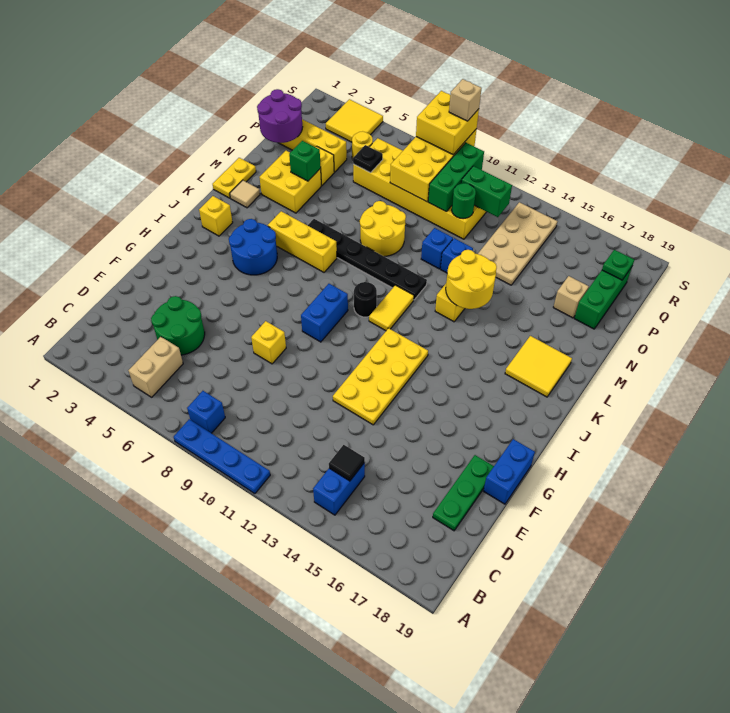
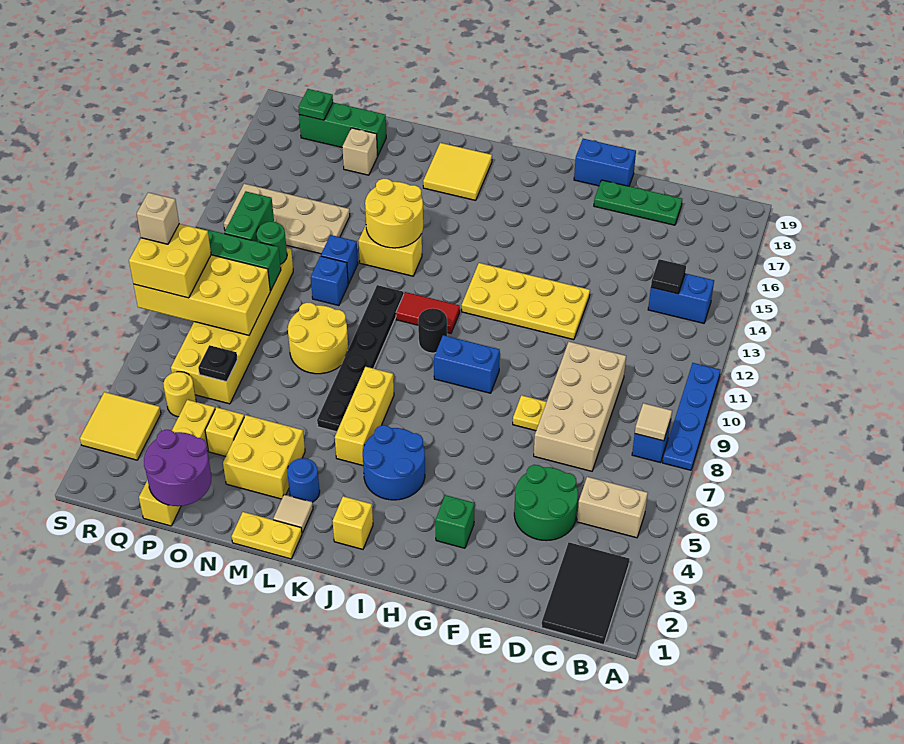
none -> black tile B1:C3 level 1
none -> tan tile B8 level 2
none -> tan brick D7:E10 level 1
yellow brick F8 level 1 -> yellow plate F8 level 1
yellow tile J11:K11 level 1 -> red tile J11:K11 level 1
none -> blue round brick L3 level 1
green brick N4 level 2 -> green brick G3 level 1

